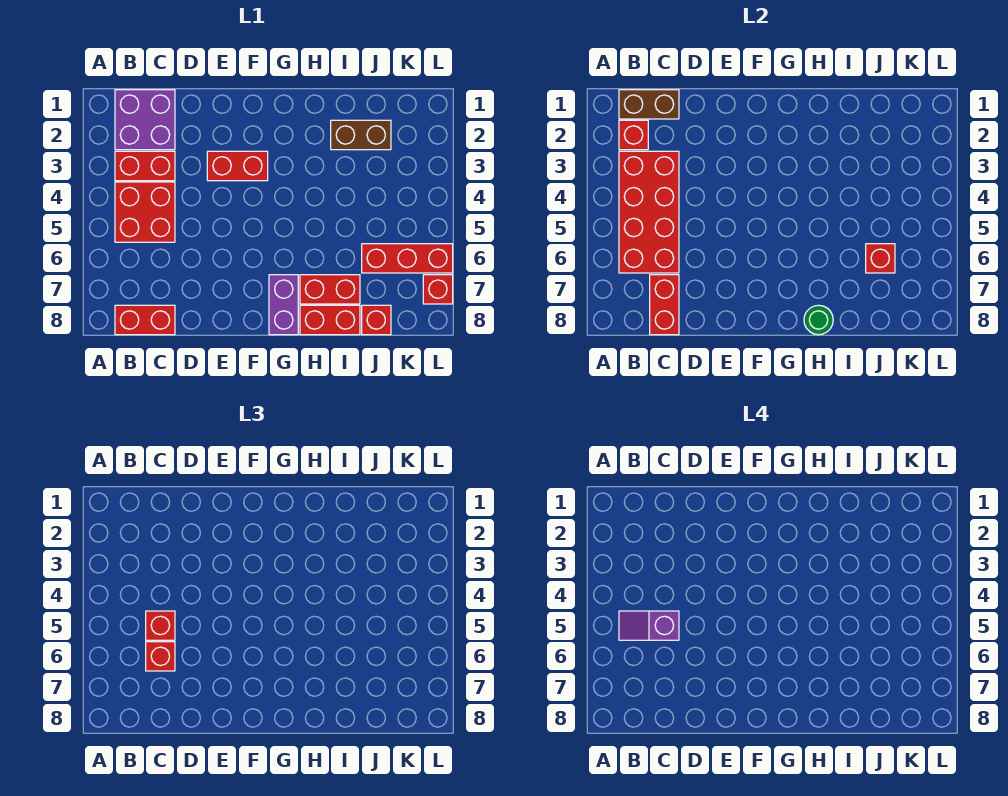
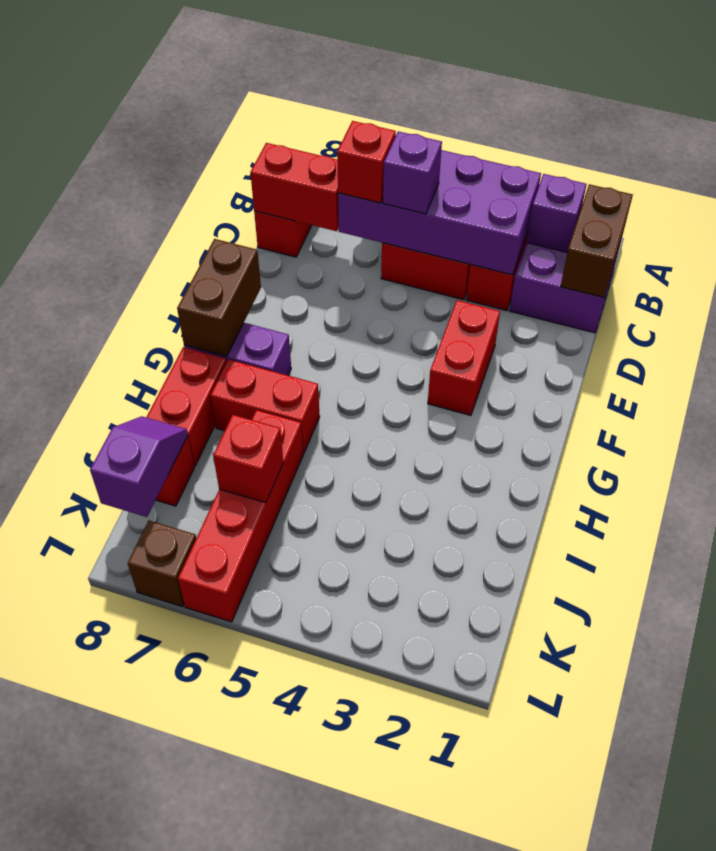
red brick B2 level 2 -> purple brick B2 level 2
red brick B3:C6 level 2 -> purple brick B3:C6 level 2
purple slope B5:C5 level 4 top C -> purple slope J8:K8 level 2 top K
red brick C5 level 3 -> purple brick C5 level 3
red brick H7:I7 level 1 -> red brick H6:H7 level 1
green round brick H8 level 2 -> none
brown brick I2:J2 level 1 -> brown brick F8:G8 level 2
red brick J6:L6 level 1 -> red brick I6:L6 level 1
red brick L7 level 1 -> brown brick L7 level 1

